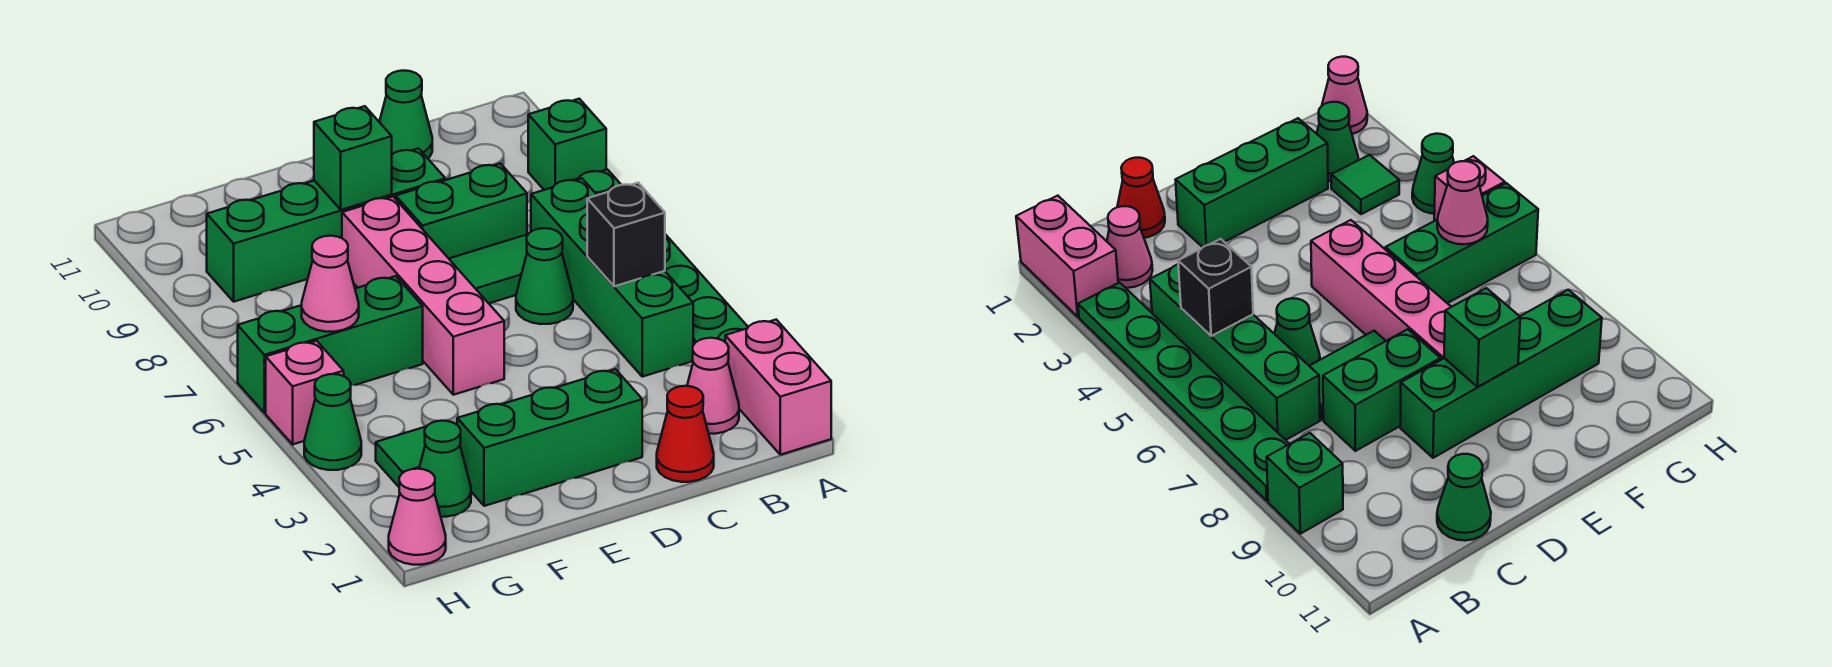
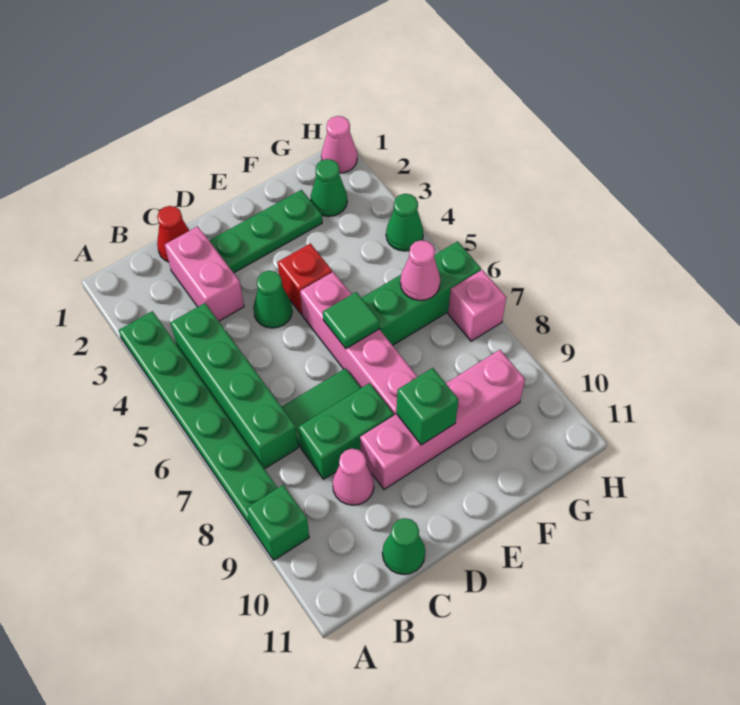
pink brick A1:A2 level 1 -> pink brick C2:C3 level 1
pink cone B2 level 1 -> pink cone C9 level 1
black brick B5 level 2 -> none
green cone C6 level 1 -> green cone D4 level 1
green brick D2:F2 level 1 -> green plate D2:F2 level 1
green brick D9:G9 level 1 -> pink brick D9:G9 level 1
none -> red brick E4 level 1
green tile G3 level 1 -> green tile E6 level 2
pink brick H5 level 1 -> pink brick H7 level 1

